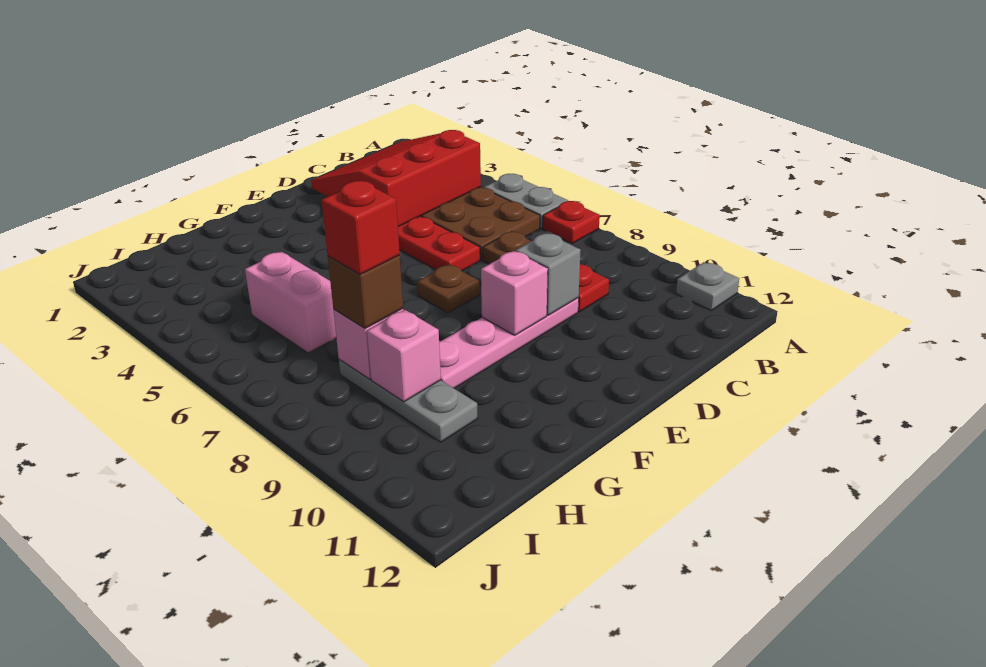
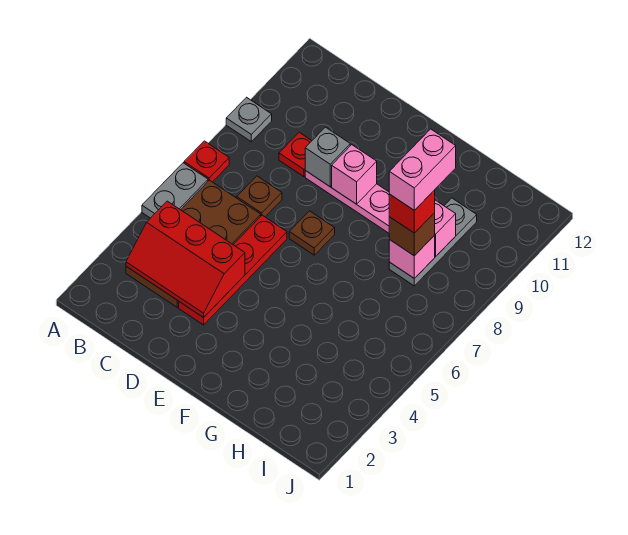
grey plate A11 level 1 -> grey plate A9 level 1
red slope B2:D4 level 2 top 4 -> red slope B3:D4 level 2 top 4
pink brick H5:H6 level 1 -> pink brick H8:H9 level 5

